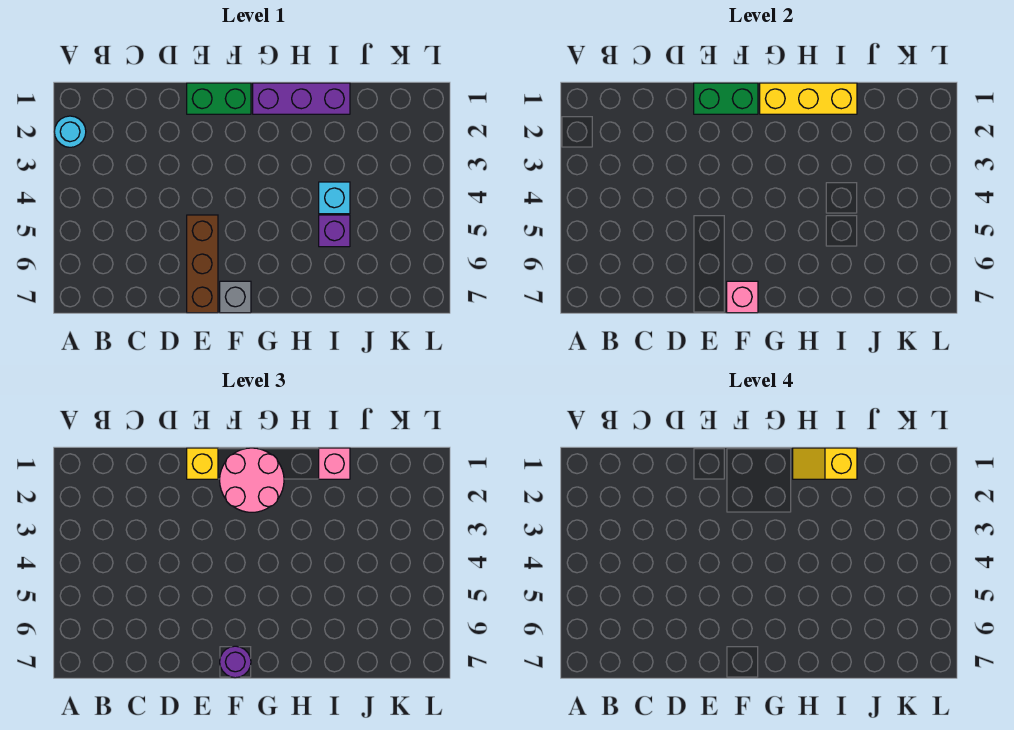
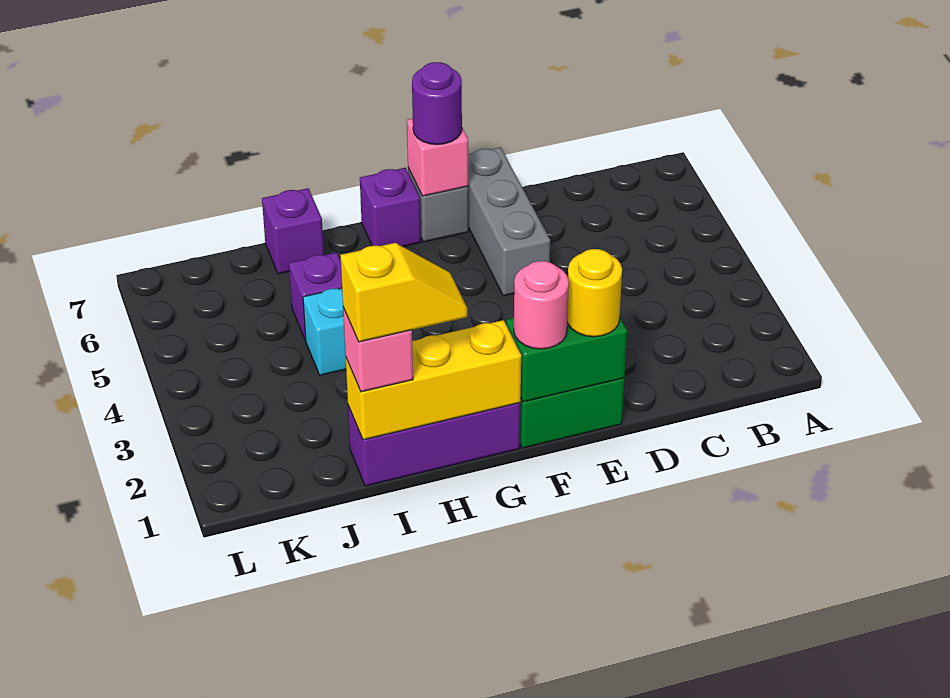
cyan round brick A2 level 1 -> none
yellow brick E1 level 3 -> yellow round brick E1 level 3
brown brick E5:E7 level 1 -> grey brick E5:E7 level 1
pink round brick F1:G2 level 3 -> pink round brick F1 level 3
none -> purple brick G7 level 1
none -> purple brick I7 level 1

